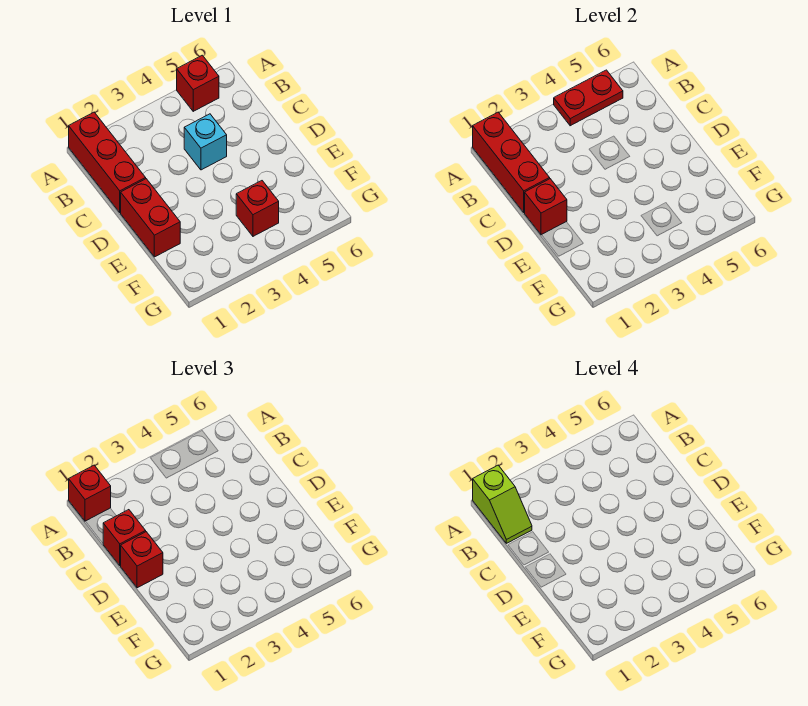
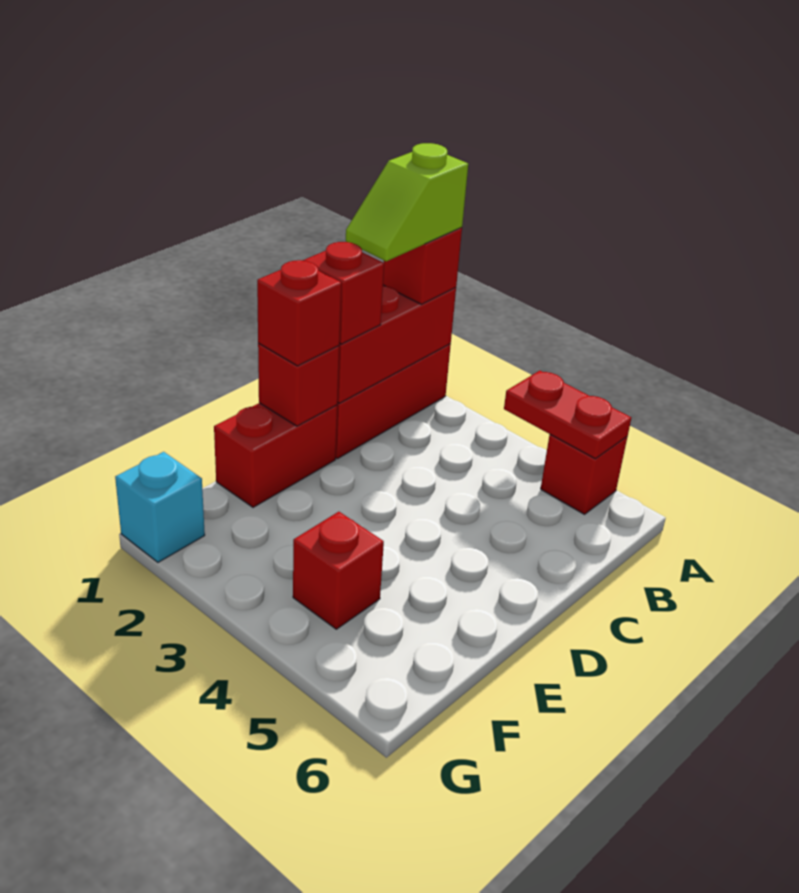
cyan brick C4 level 1 -> cyan brick G1 level 1

